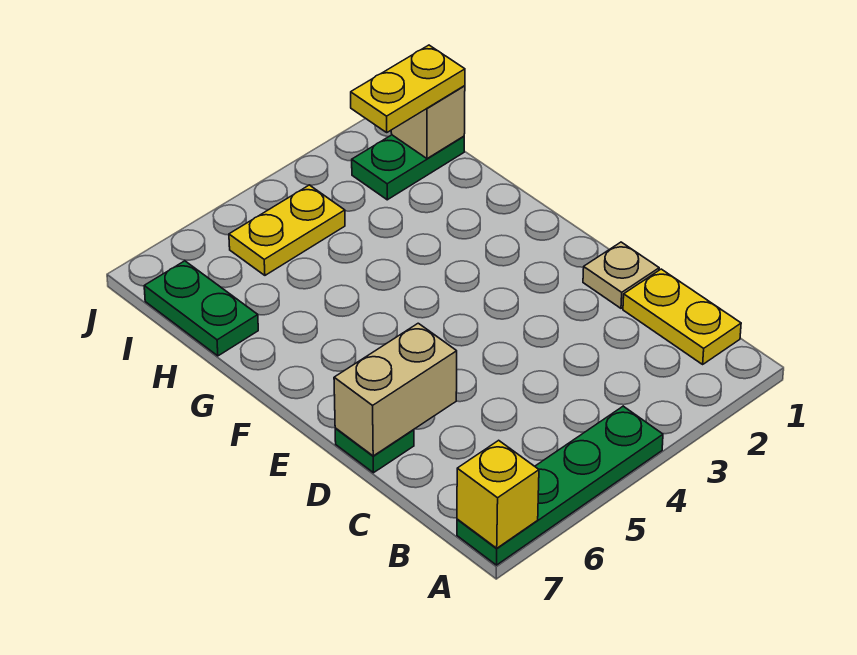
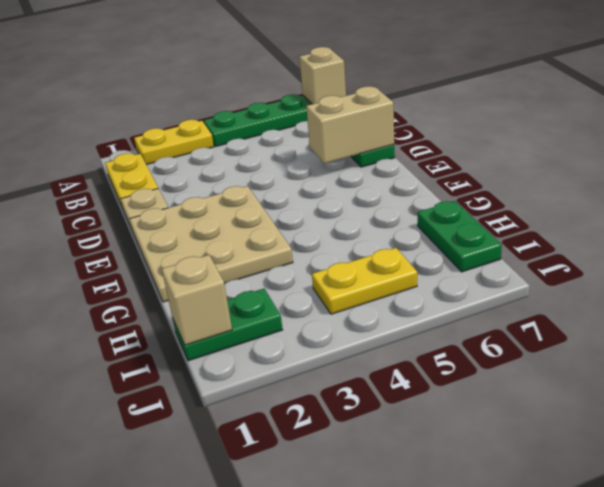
yellow brick A7 level 2 -> tan brick A7 level 2
none -> tan plate E1:G3 level 1
yellow plate I1:I2 level 3 -> yellow plate A2:A3 level 1

